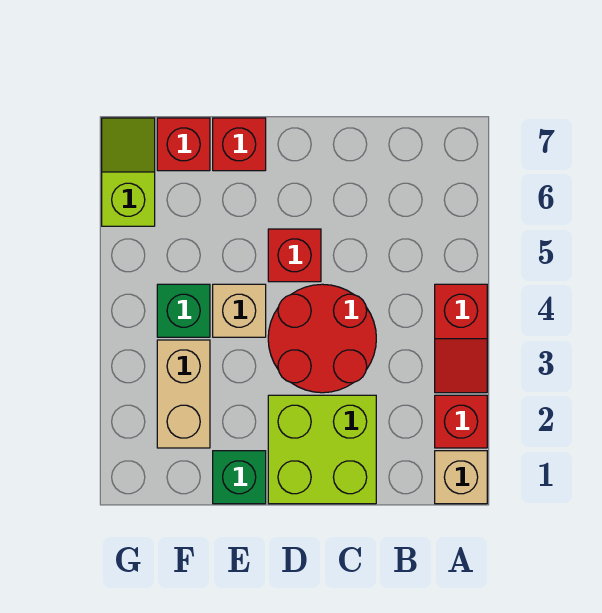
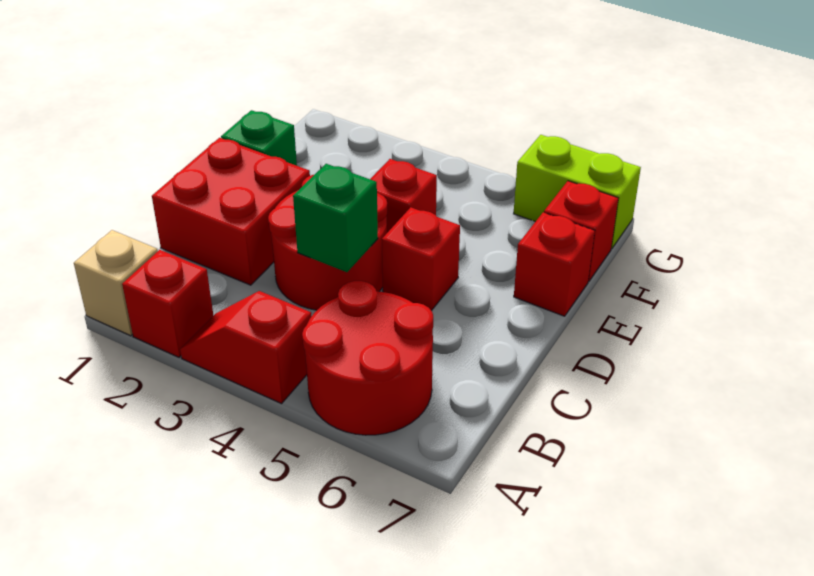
none -> red round brick A5:B6 level 1
lime brick C1:D2 level 1 -> red brick C1:D2 level 1
tan brick E4 level 1 -> red brick E4 level 1
tan brick F2:F3 level 1 -> none
green brick F4 level 1 -> green brick C4 level 2
lime slope G6:G7 level 1 top 6 -> lime brick G6:G7 level 1

